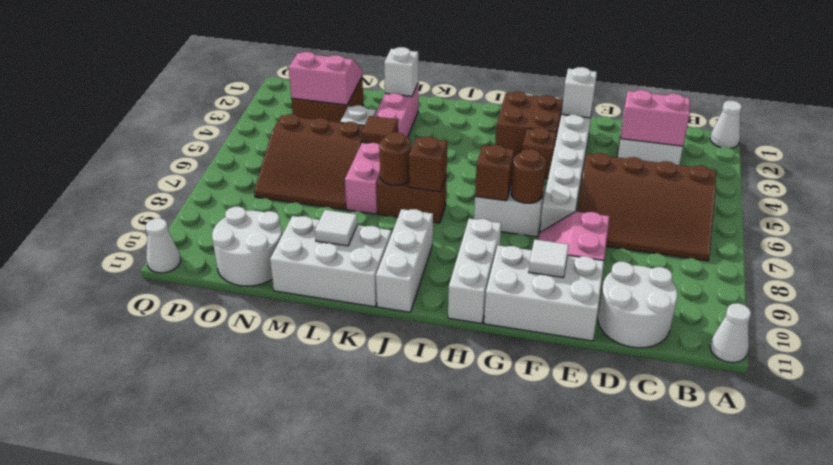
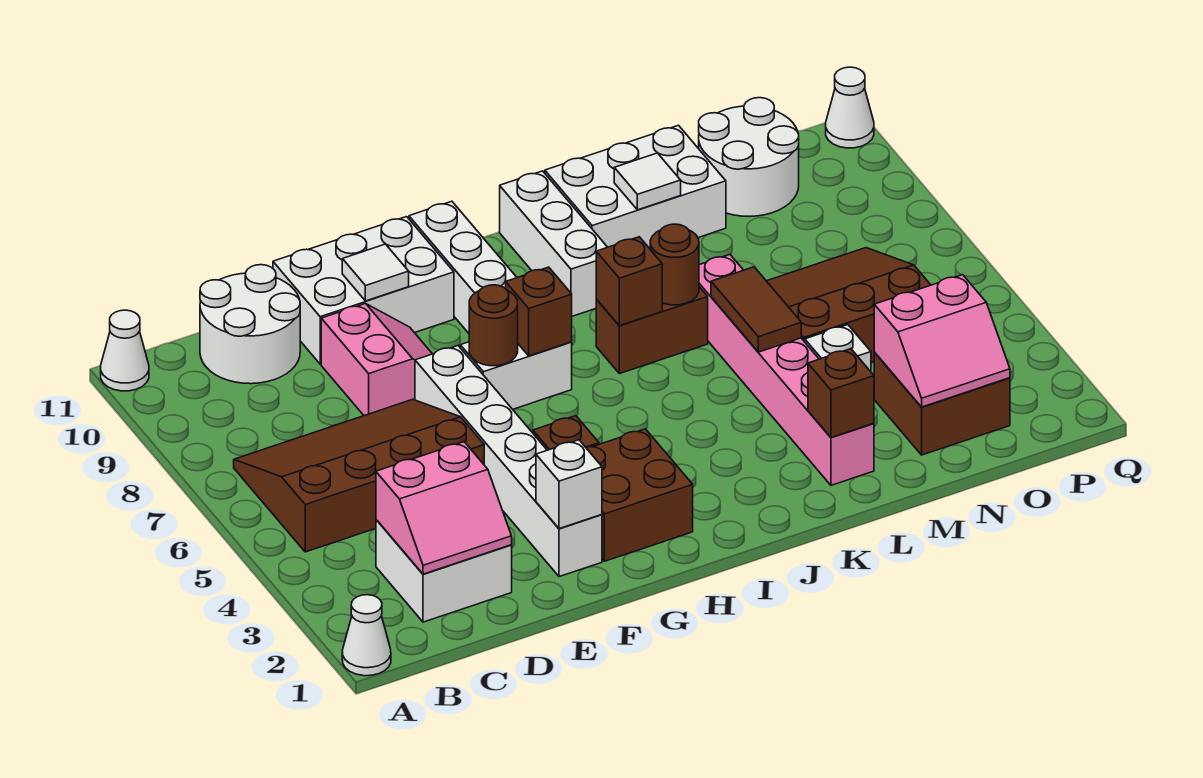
white brick L2 level 2 -> brown brick L2 level 2
brown tile L5 level 2 -> brown tile L5:L6 level 2

